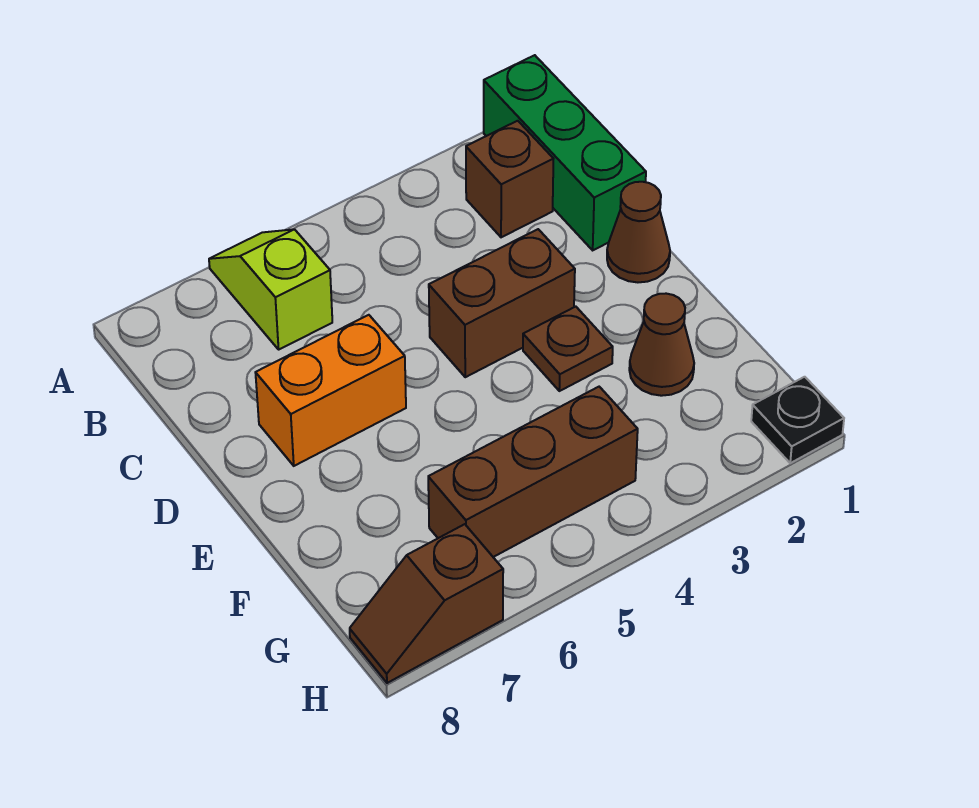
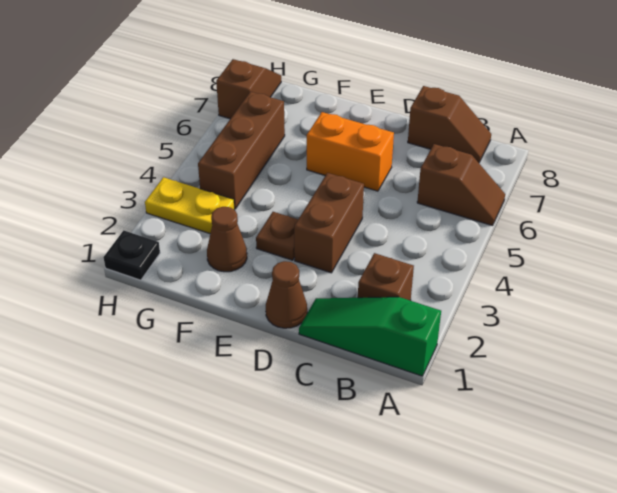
green brick A1:C1 level 1 -> green slope A1:C1 level 1 top A
lime slope A6:B6 level 1 top B -> brown slope A6:B6 level 1 top B
none -> brown slope B8:C8 level 1 top C
orange brick D6:D7 level 1 -> orange brick D6:E6 level 1
none -> yellow plate G3:H3 level 1

